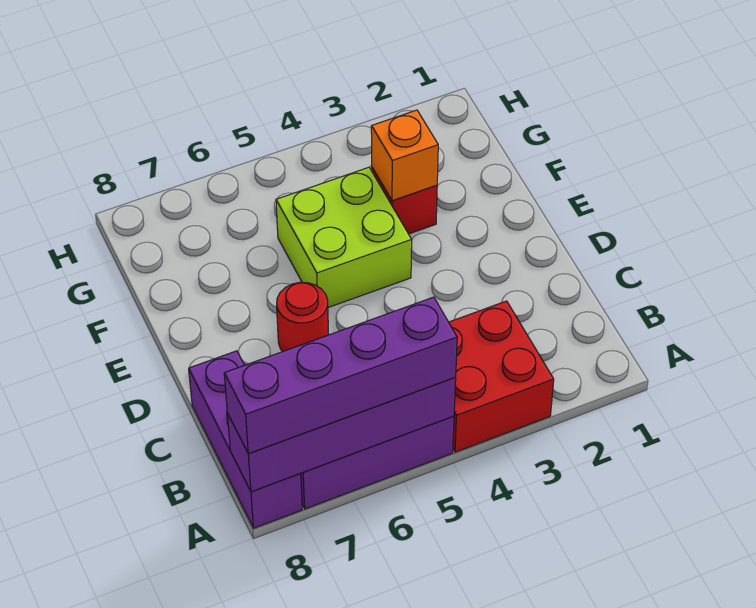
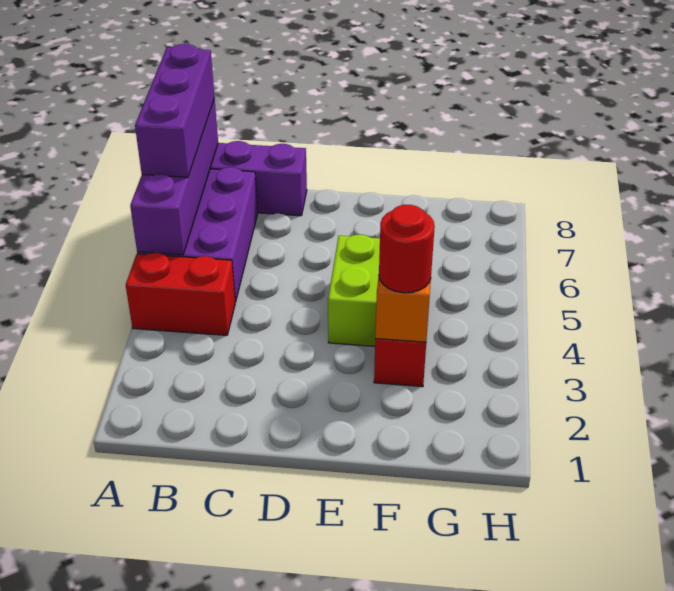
red brick A3:B4 level 1 -> red brick A4:B4 level 1
purple brick A5:A8 level 3 -> purple brick A6:A8 level 3
red round brick D6 level 1 -> red round brick F3 level 3

